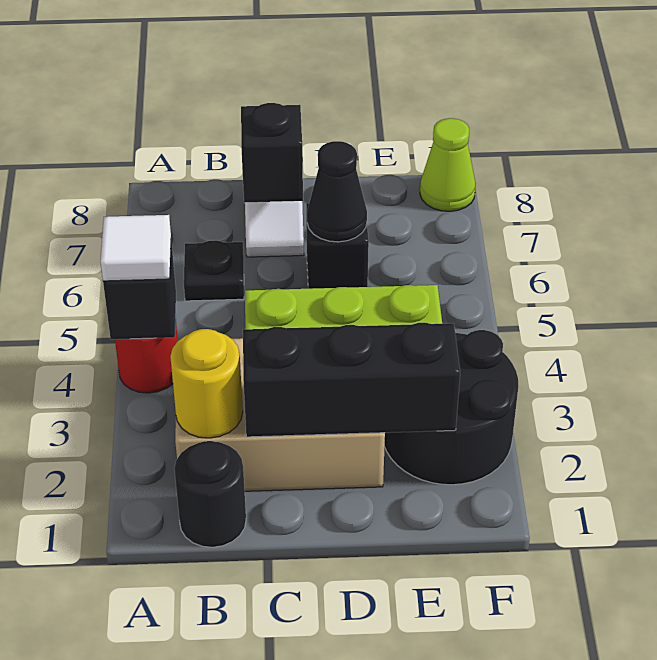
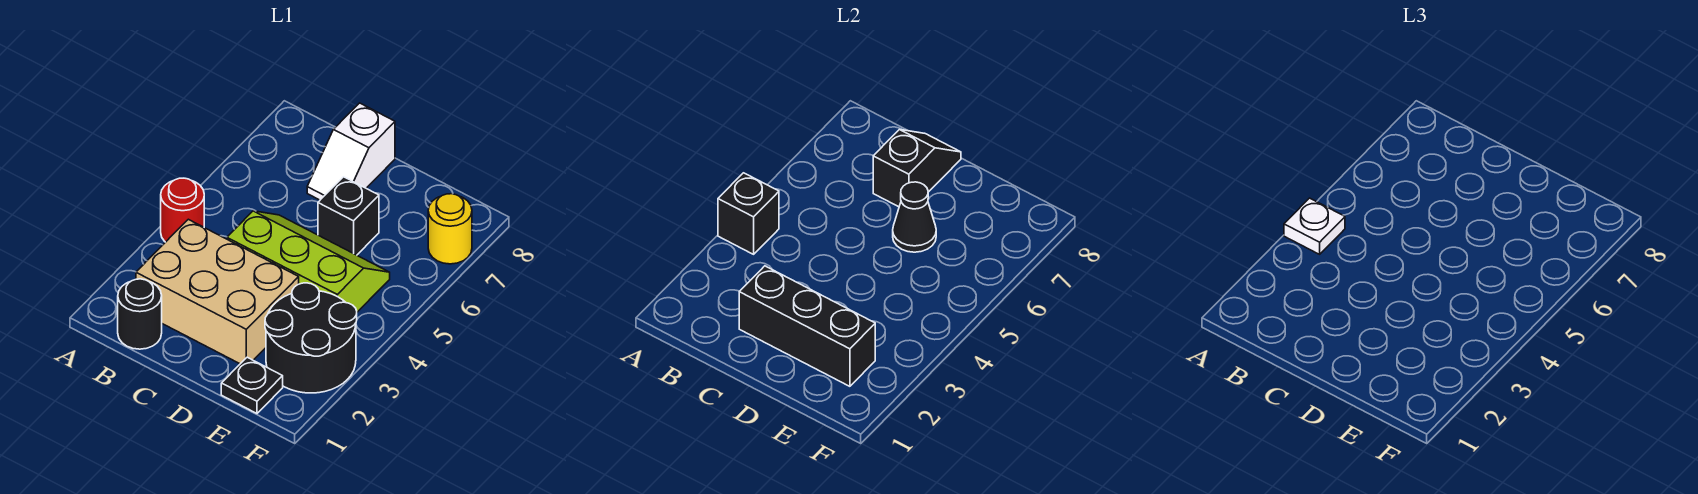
white tile A4 level 3 -> white plate A4 level 3
yellow round brick B2 level 2 -> yellow round brick F7 level 1
black plate B6 level 1 -> black plate E1 level 1
lime cone F8 level 1 -> none

